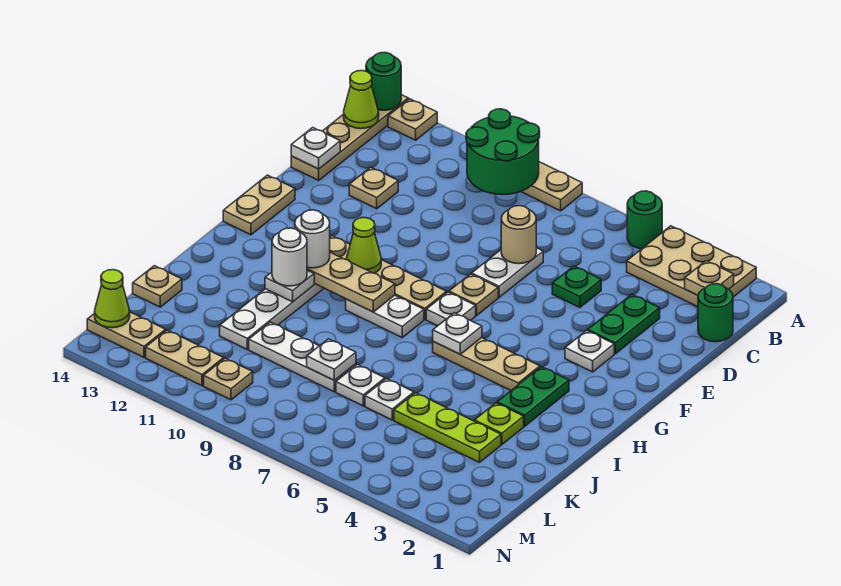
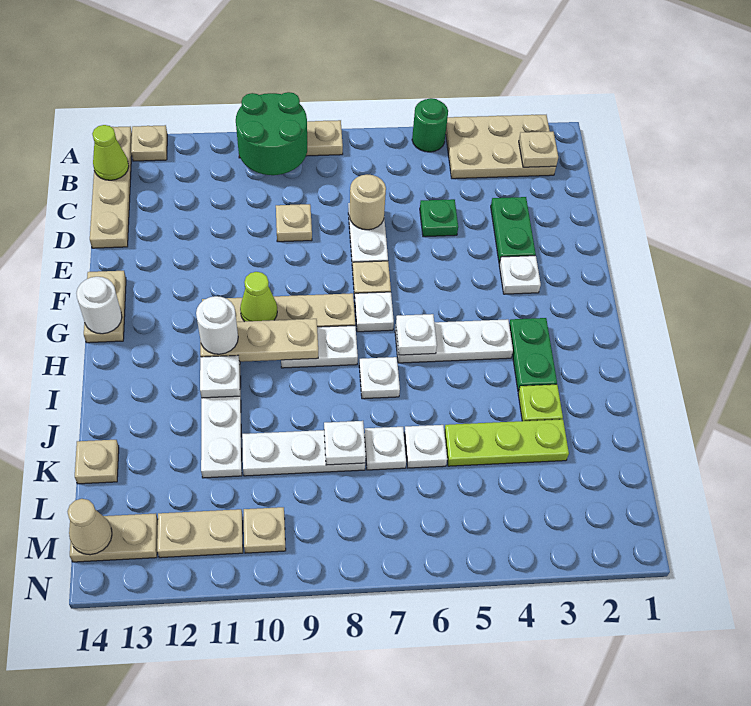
green round brick A14 level 2 -> none
green round brick C1 level 1 -> none
tan plate D12 level 1 -> tan plate D9 level 1
white plate D14 level 2 -> white plate I7 level 1
tan plate H4:H6 level 1 -> white plate H4:H6 level 1
white round brick I11 level 3 -> white round brick G14 level 2
lime cone M14 level 2 -> tan cone M14 level 2

